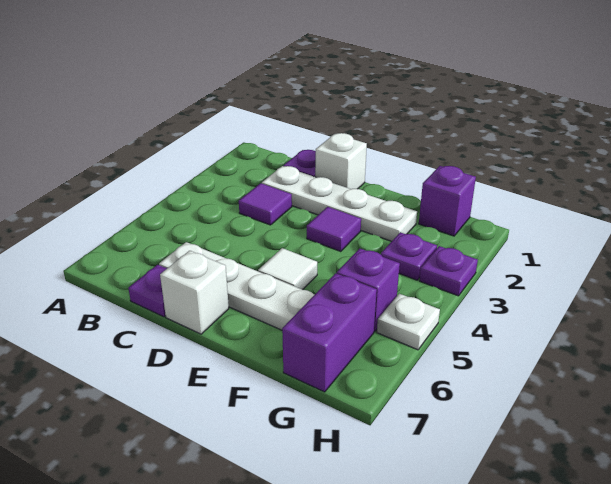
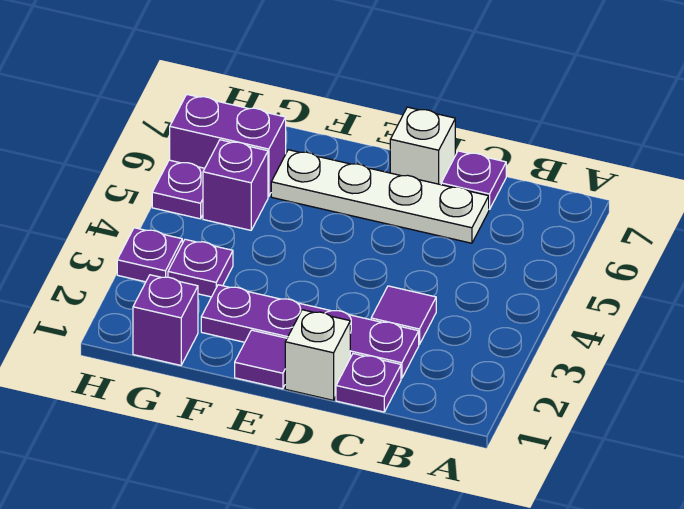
white plate C2:F2 level 1 -> purple plate C2:F2 level 1
purple tile E3 level 1 -> purple tile E1 level 1
white tile E5 level 1 -> none
purple brick G6:G7 level 1 -> purple brick G6:H6 level 1
white plate H5 level 1 -> purple plate H5 level 1

